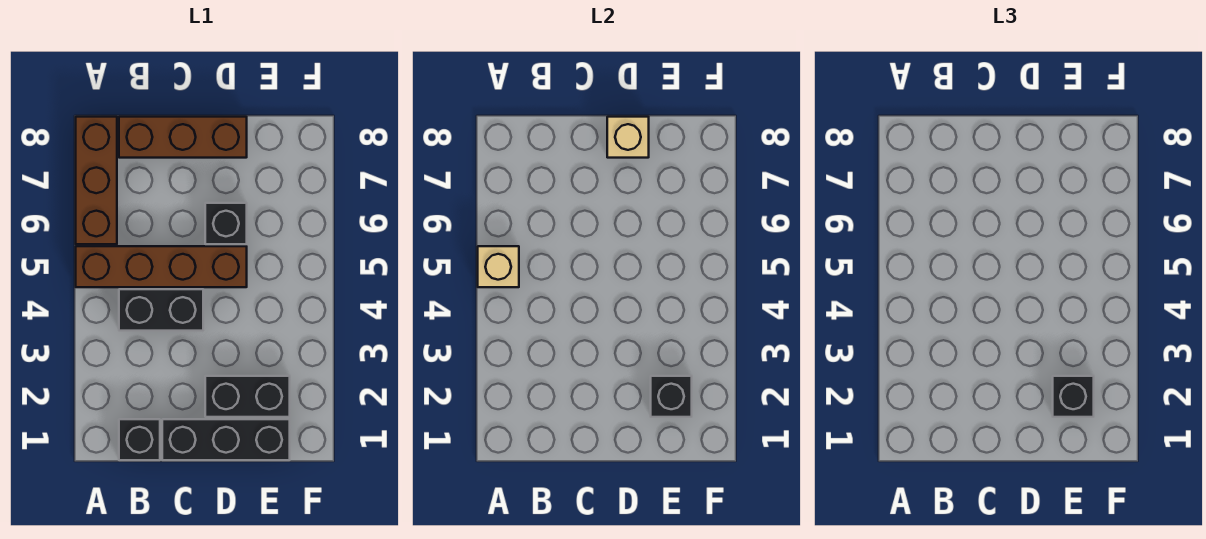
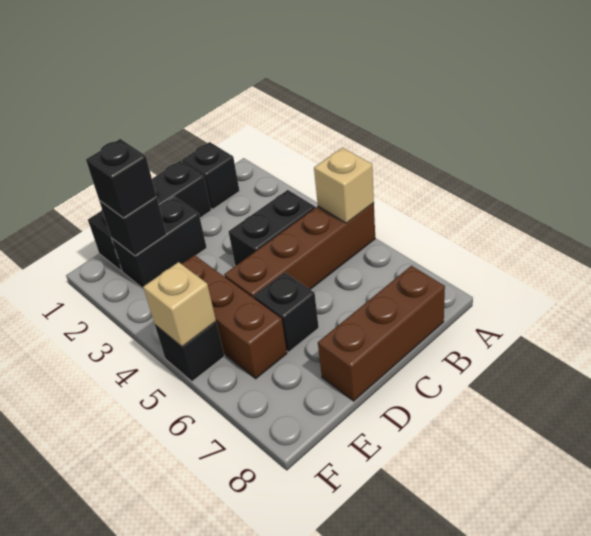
brown brick A6:A8 level 1 -> brown brick E4:E6 level 1
tan brick D8 level 2 -> tan brick F5 level 2
none -> black brick F5 level 1

